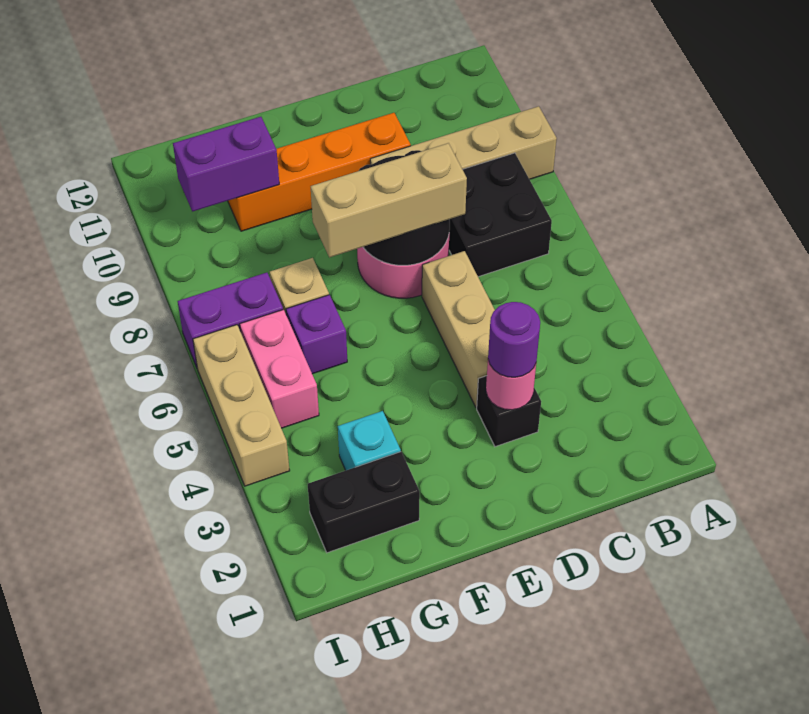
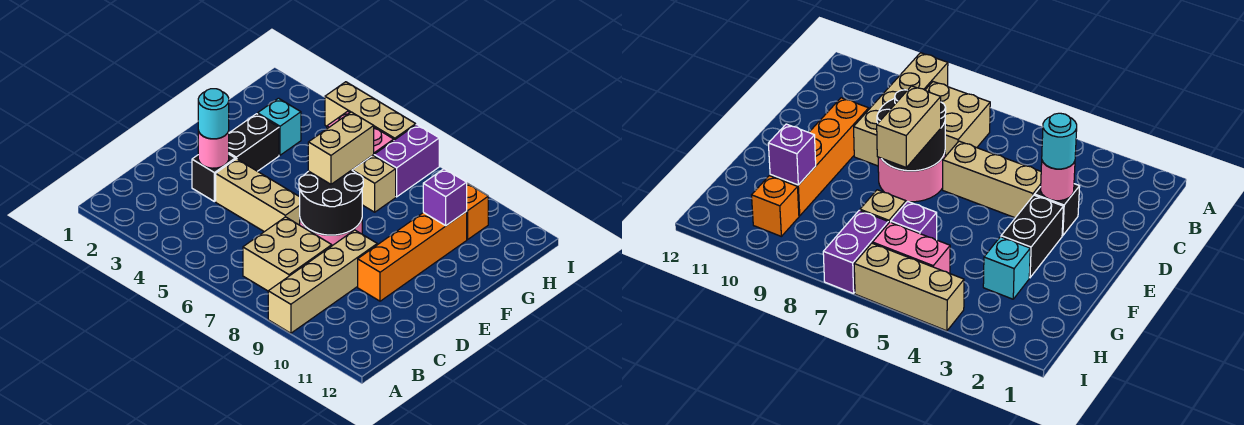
black brick B7:C8 level 1 -> tan brick B7:C8 level 1
purple round brick D3 level 3 -> cyan round brick D3 level 3
tan brick D7:F7 level 3 -> tan brick E7:F7 level 3
black brick G2:H2 level 1 -> black brick E3:F3 level 1
purple brick G10:H10 level 2 -> purple brick G10 level 2
none -> orange brick H10 level 1

